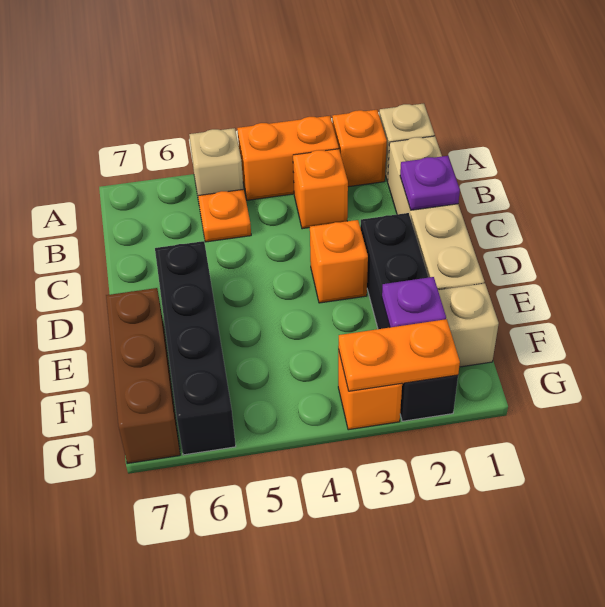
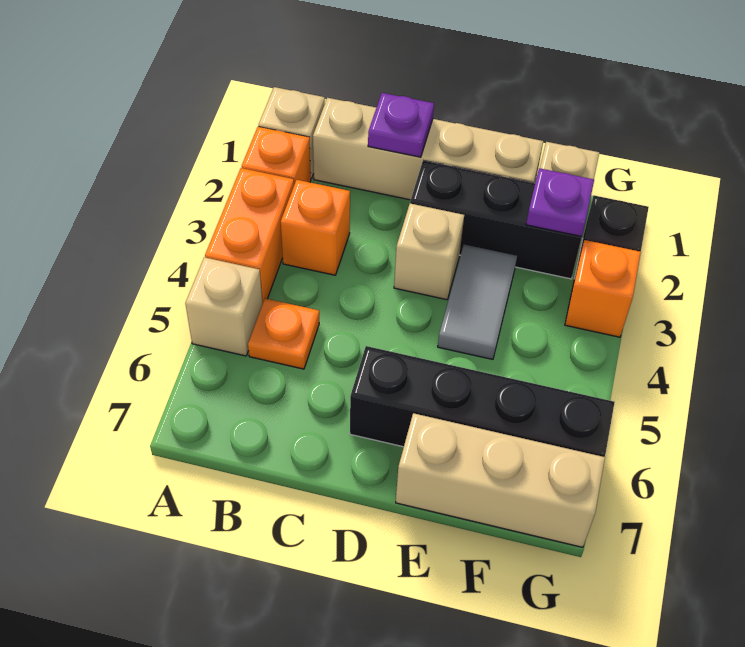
orange brick D3 level 1 -> tan brick D3 level 1
none -> grey tile E3:E4 level 1
brown brick E7:G7 level 1 -> tan brick E7:G7 level 1
orange plate G2:G3 level 2 -> none

